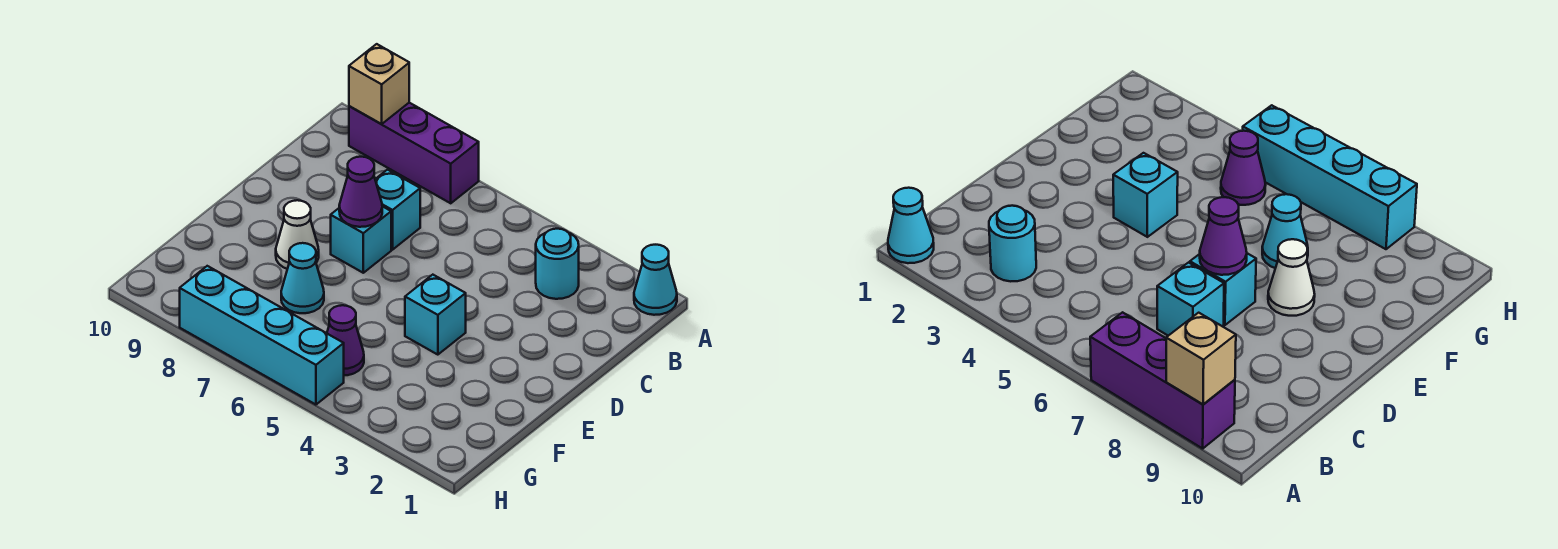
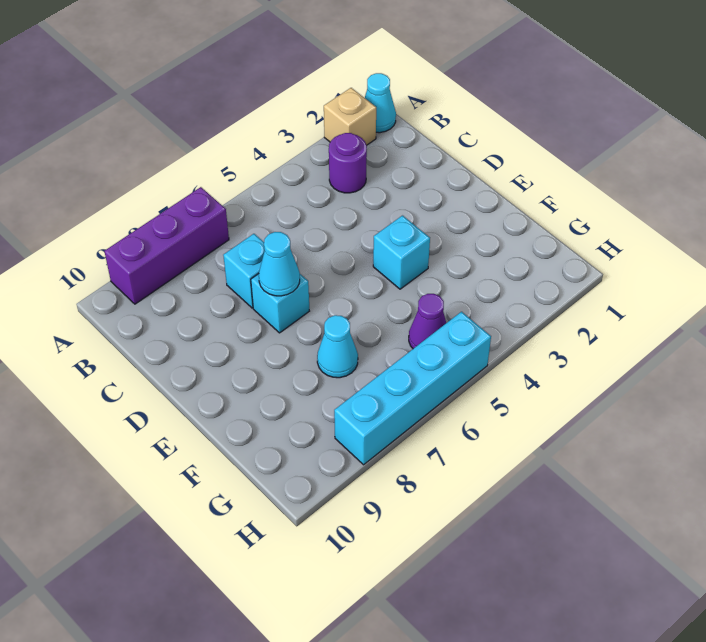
tan brick A9 level 2 -> tan brick A2 level 1
cyan round brick B3 level 1 -> purple round brick B3 level 1
purple cone D7 level 2 -> cyan cone D7 level 2
white cone E8 level 1 -> none

